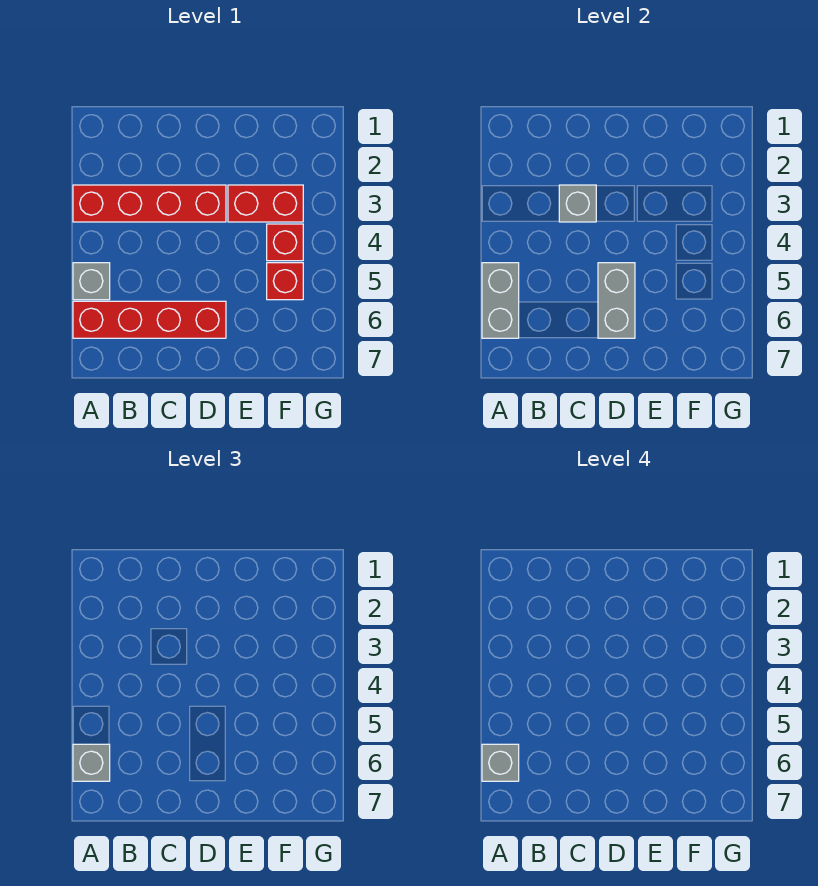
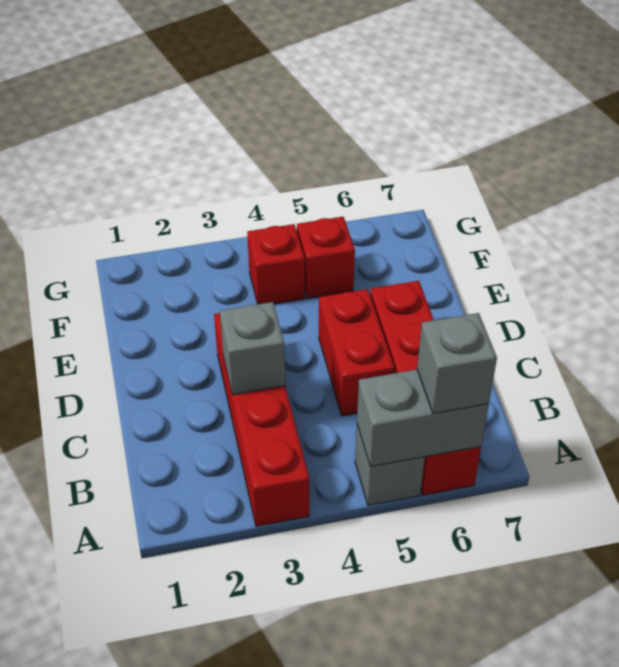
grey brick A6 level 4 -> none
grey brick D5:D6 level 2 -> none
red brick E3:F3 level 1 -> red brick C5:D5 level 1

